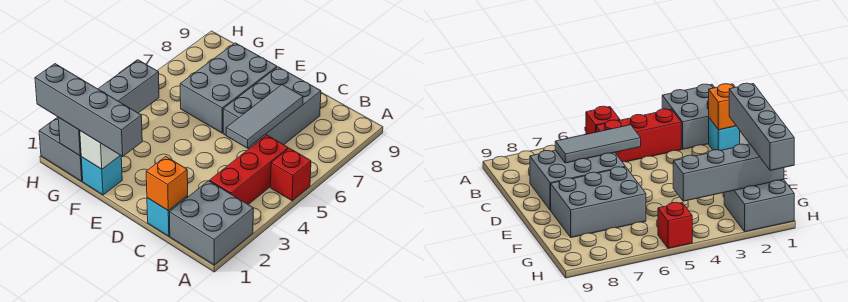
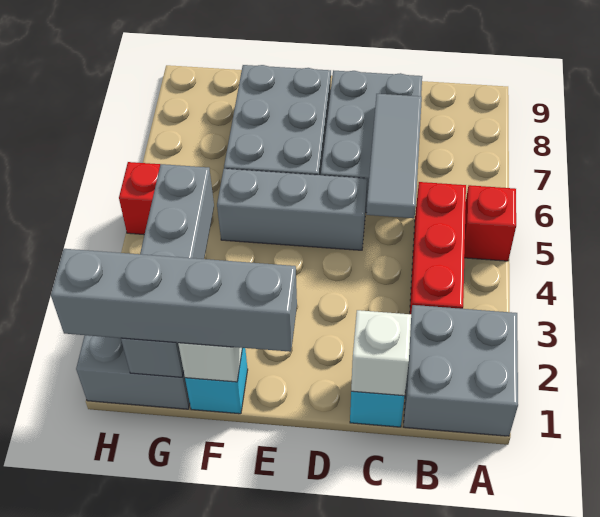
orange brick C1 level 2 -> white brick C1 level 2
none -> grey brick D5:F5 level 1

